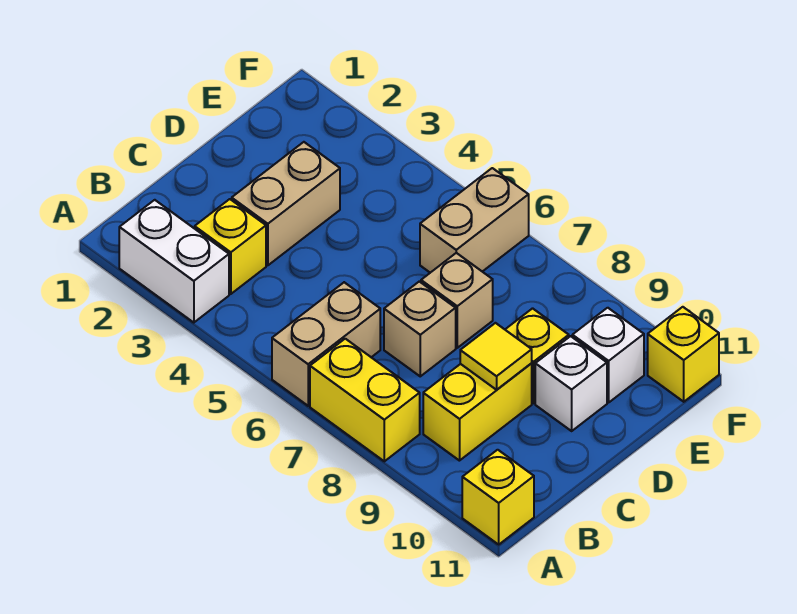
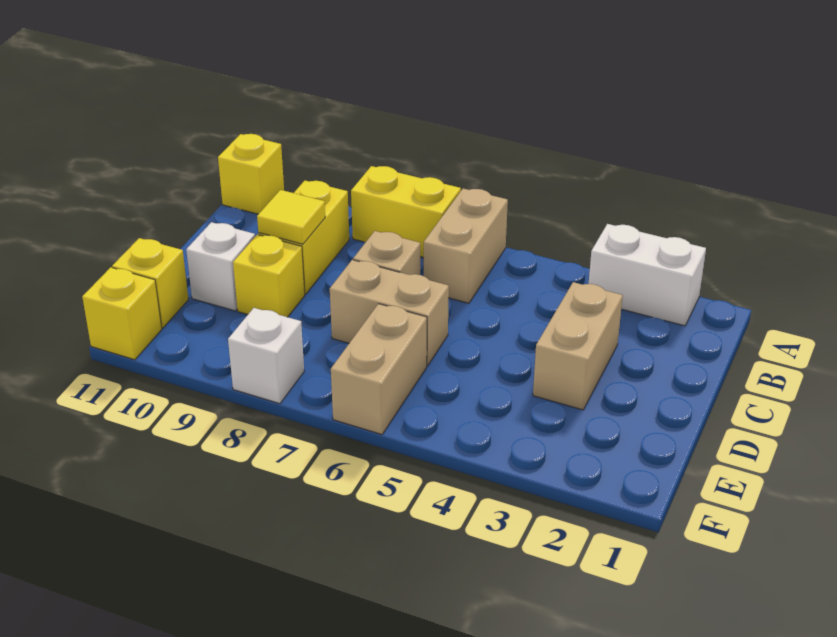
yellow brick B3 level 1 -> yellow brick E11 level 1
tan brick D7 level 1 -> tan brick D6:D7 level 1
white brick E10 level 1 -> white brick F8 level 1

